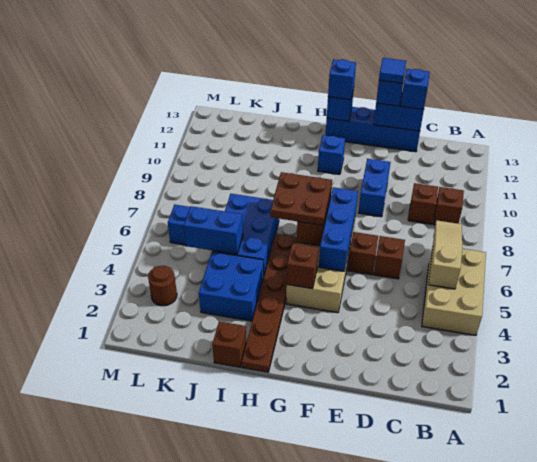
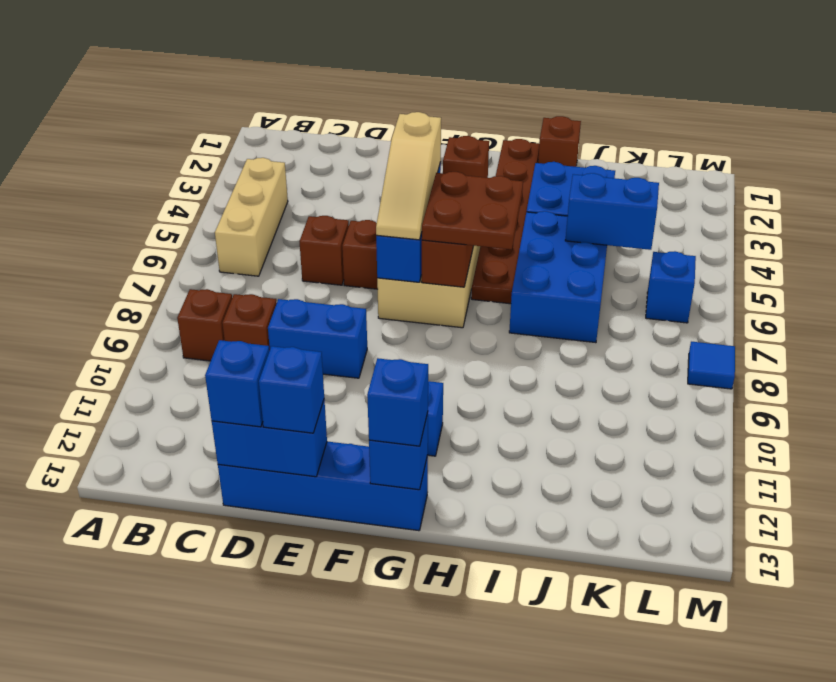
tan brick A4:B6 level 1 -> tan brick B4:B6 level 1
tan slope B5:B7 level 2 top 5 -> tan slope F5:F7 level 3 top 5
blue brick E9:E10 level 1 -> blue brick D9:E9 level 1
blue tile E13 level 4 -> blue tile M8 level 1
brown round brick L3 level 1 -> none

